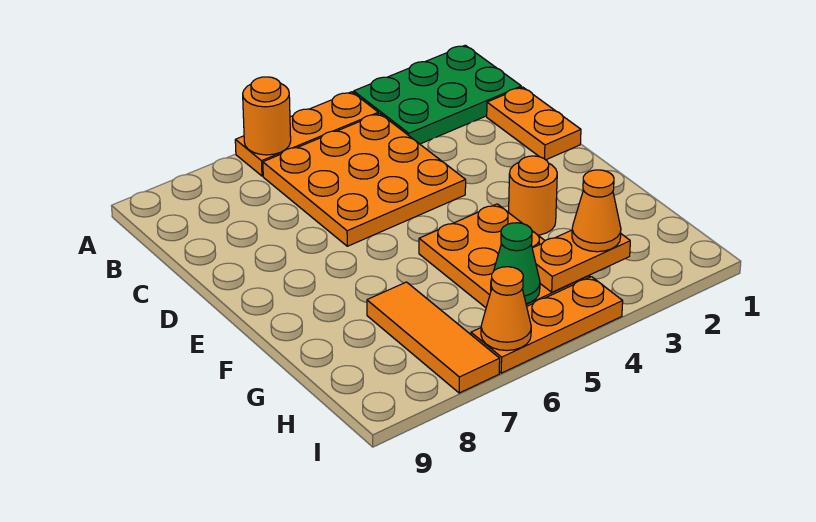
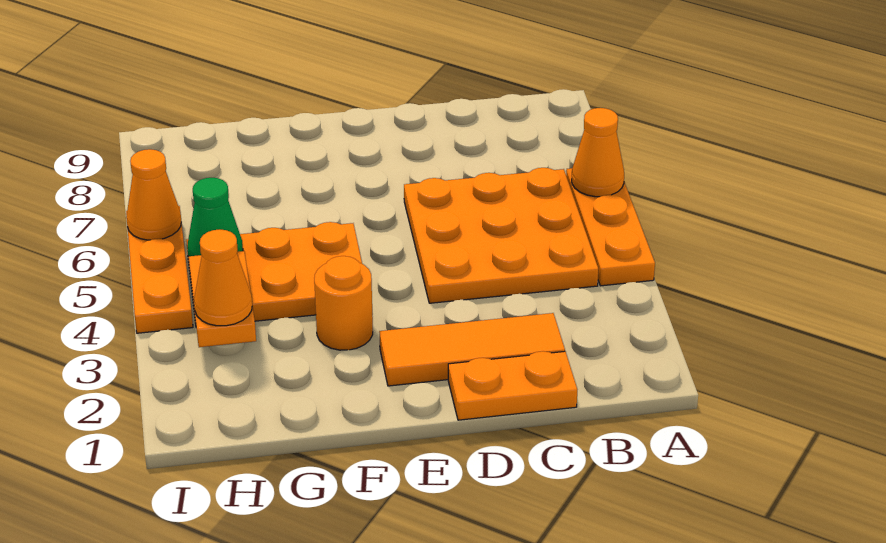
green plate A1:B3 level 1 -> none
orange round brick A6 level 2 -> orange cone A6 level 2
orange tile G7:I7 level 1 -> orange tile C2:E2 level 1

